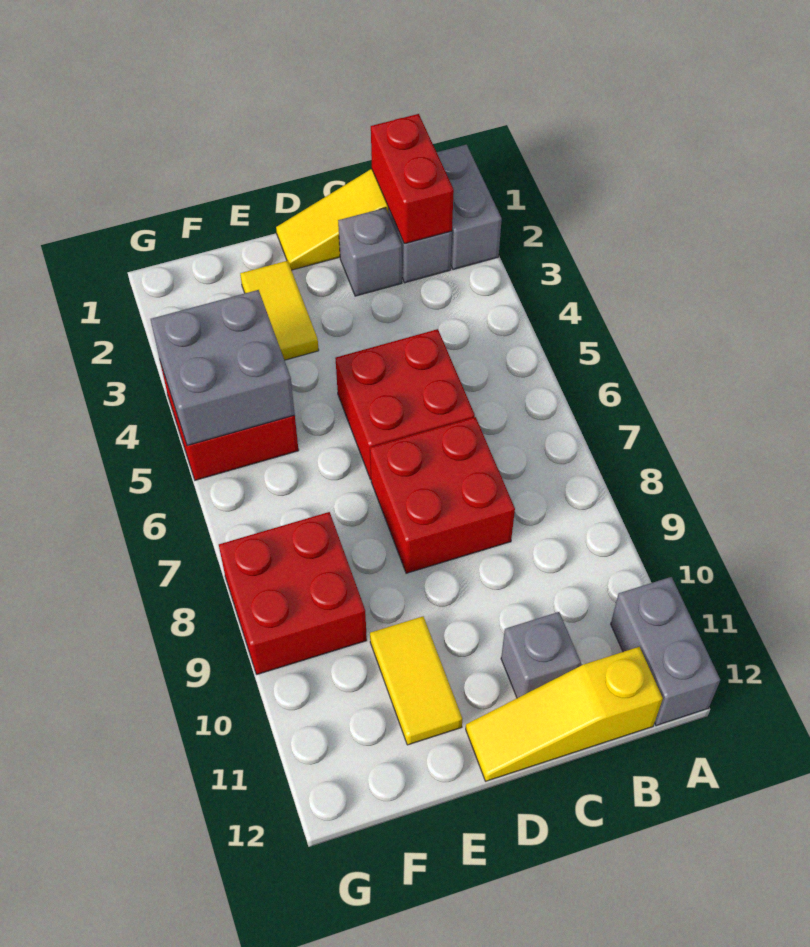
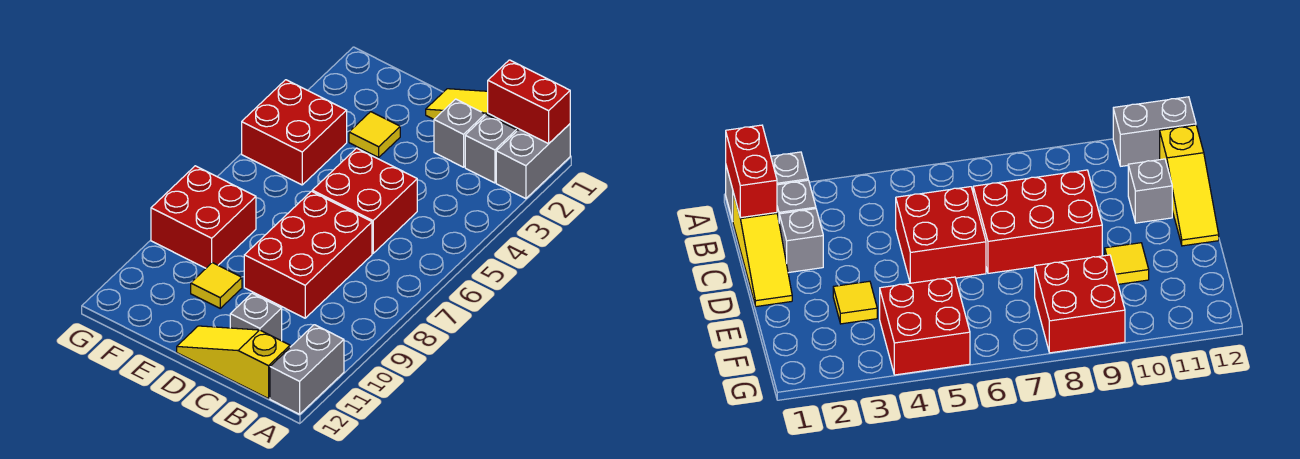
red brick B1:B2 level 2 -> red brick A1:B1 level 2
red brick C7:D8 level 1 -> red brick C7:D9 level 1
yellow tile E2:E3 level 1 -> yellow tile E3 level 1
yellow tile E10:E11 level 1 -> yellow tile E10 level 1
grey brick F4:G5 level 2 -> none

